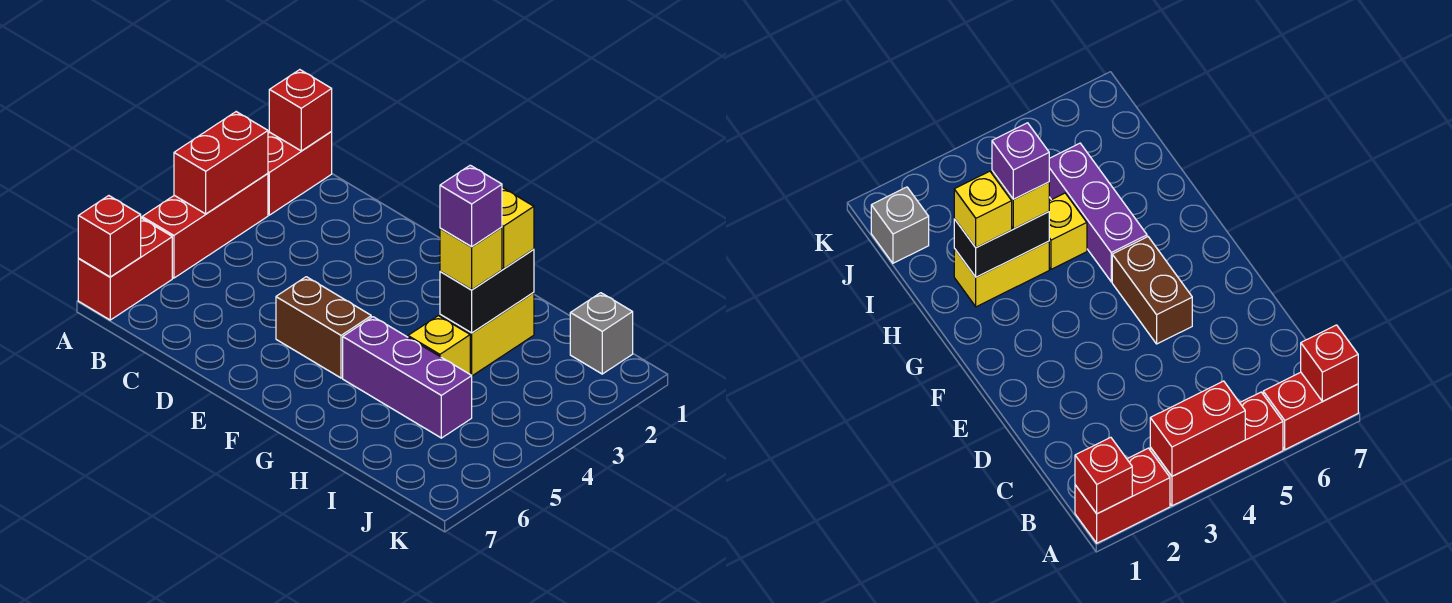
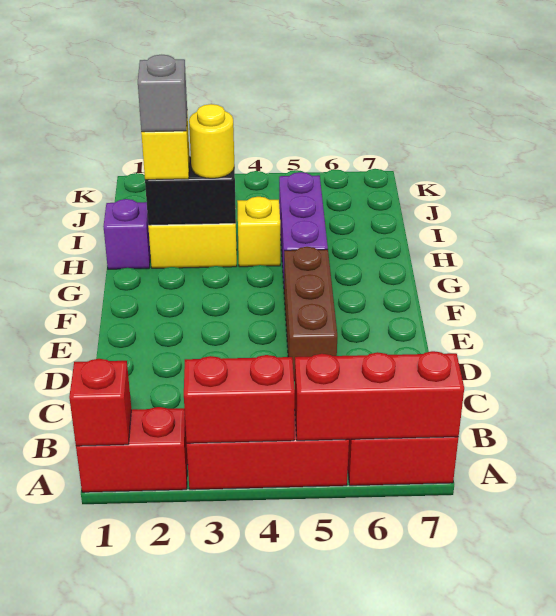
red brick A7 level 2 -> red brick A5:A7 level 2
brown brick E5:F5 level 1 -> brown brick D5:F5 level 1
yellow brick H3 level 3 -> yellow round brick H3 level 3
purple brick H3 level 4 -> purple brick H1 level 1
grey brick J1 level 1 -> grey brick H2 level 4

